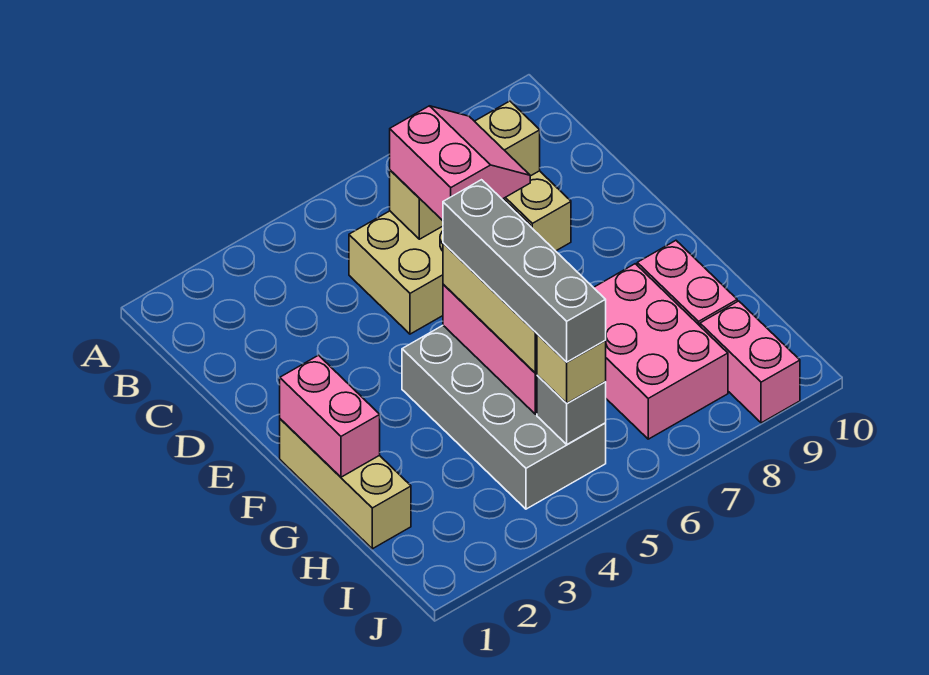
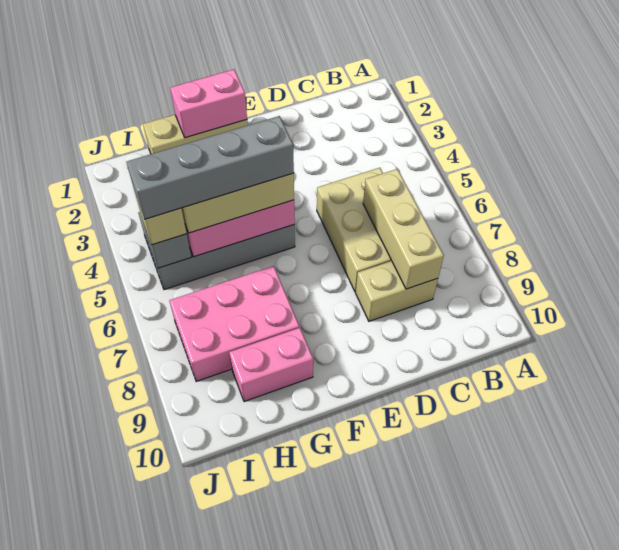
pink slope C6:D7 level 3 top 6 -> none
pink brick I9:J9 level 1 -> none

